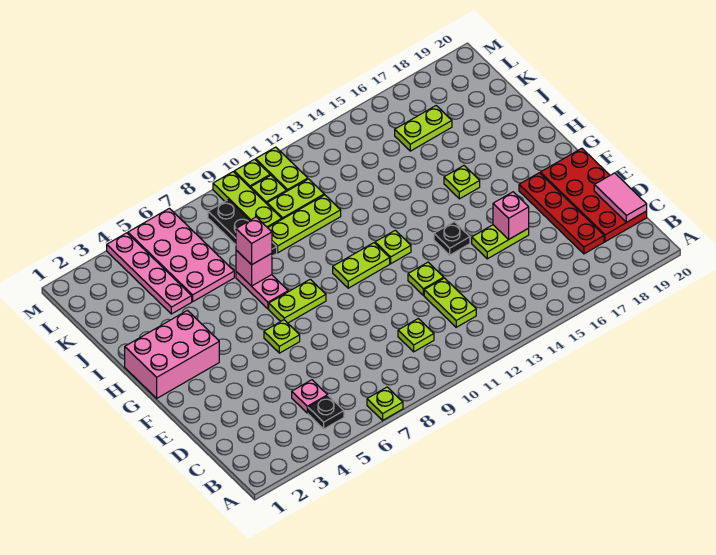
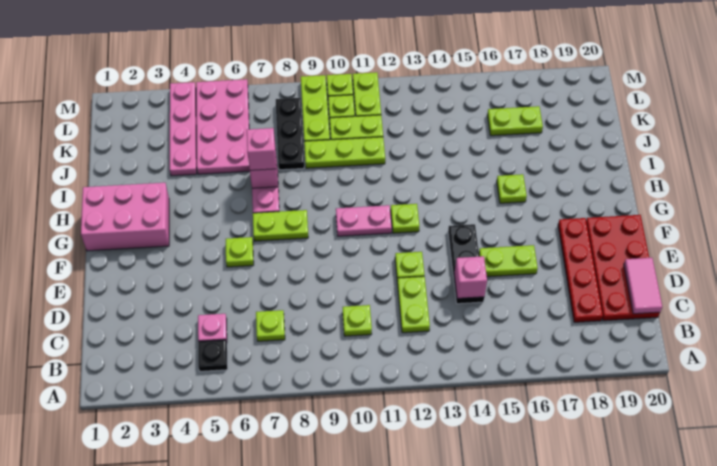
lime plate A7 level 1 -> lime plate C7 level 1
pink brick E16 level 2 -> pink brick D14 level 2
black plate F14 level 1 -> black plate D14:F14 level 1
lime plate G10:G11 level 1 -> pink plate G10:G11 level 1

